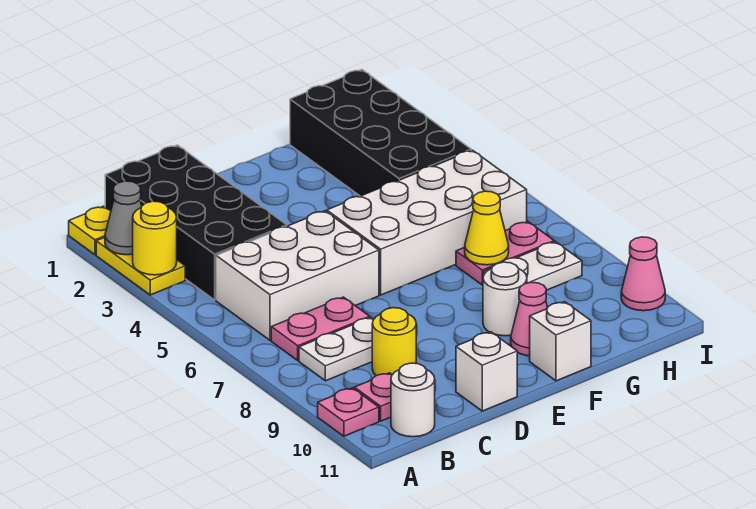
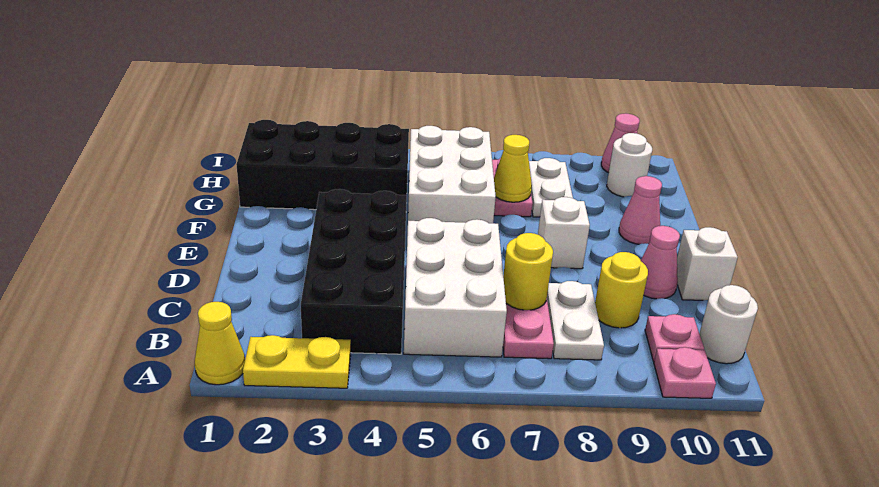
yellow plate A1 level 1 -> yellow cone A1 level 1
grey cone A2 level 2 -> none
yellow round brick A3 level 2 -> yellow round brick C7 level 2
black brick B1:C4 level 1 -> black brick B3:E4 level 1
none -> pink cone D10 level 1
white brick E5:H6 level 1 -> white brick F5:H6 level 1
white round brick F9 level 1 -> white round brick H10 level 1
white brick F11 level 1 -> white brick E8 level 1

